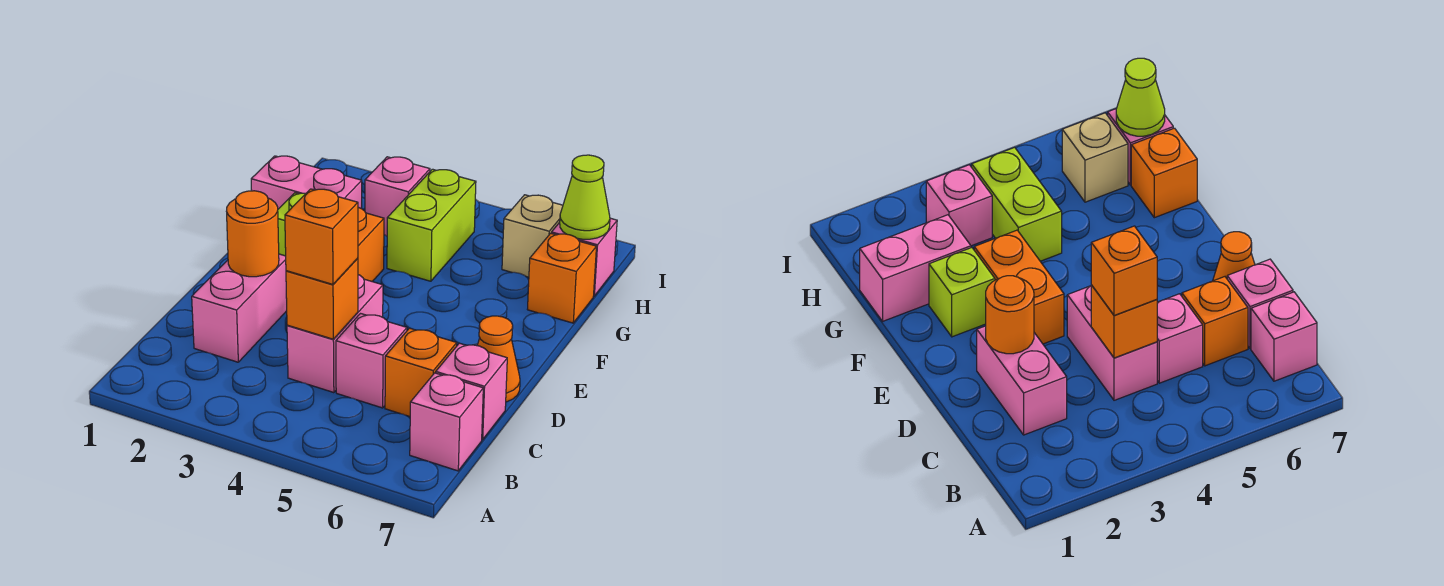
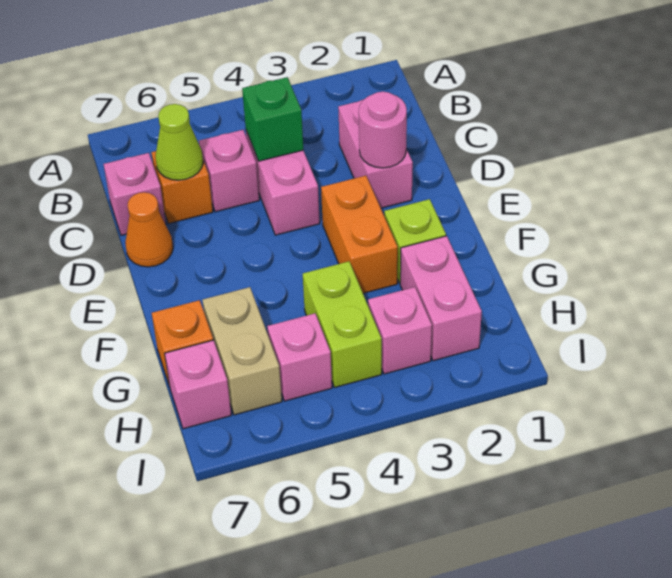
pink brick B7 level 1 -> pink brick H5 level 1
orange brick C4 level 2 -> green brick C4 level 2
orange brick C4 level 3 -> none
orange round brick D2 level 2 -> pink round brick D2 level 2
pink brick G1:G2 level 1 -> pink brick G2:H2 level 1
tan brick H6 level 1 -> tan brick G6:H6 level 1
lime cone H7 level 2 -> lime cone C6 level 2

